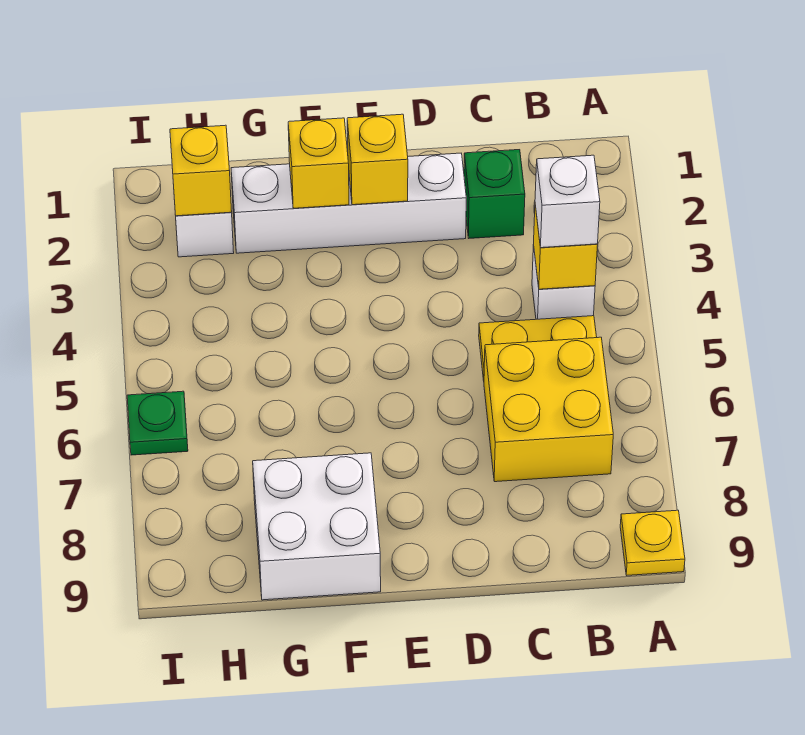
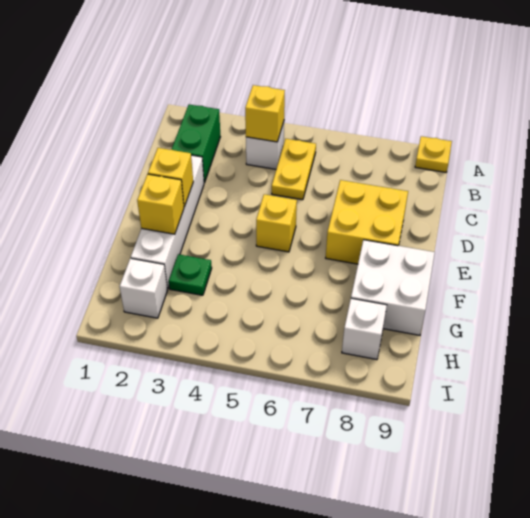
white brick B4 level 3 -> white brick H8 level 1
yellow brick B6:C7 level 1 -> yellow brick D7:E8 level 1
green brick C2 level 1 -> green brick B2:C2 level 1
yellow brick H2 level 2 -> yellow brick E5 level 1
green plate I6 level 1 -> green plate G3 level 1

